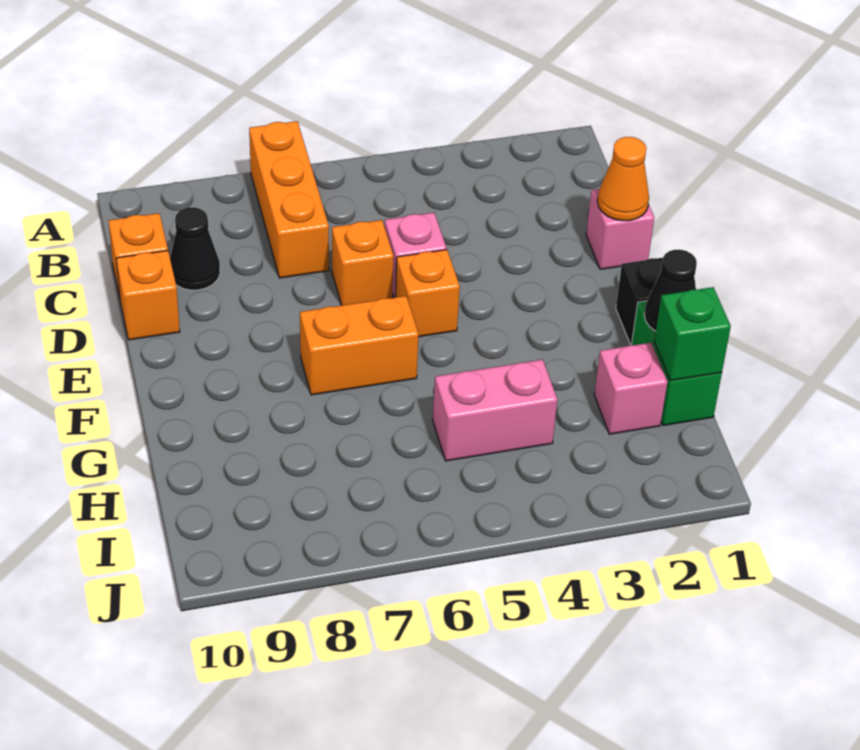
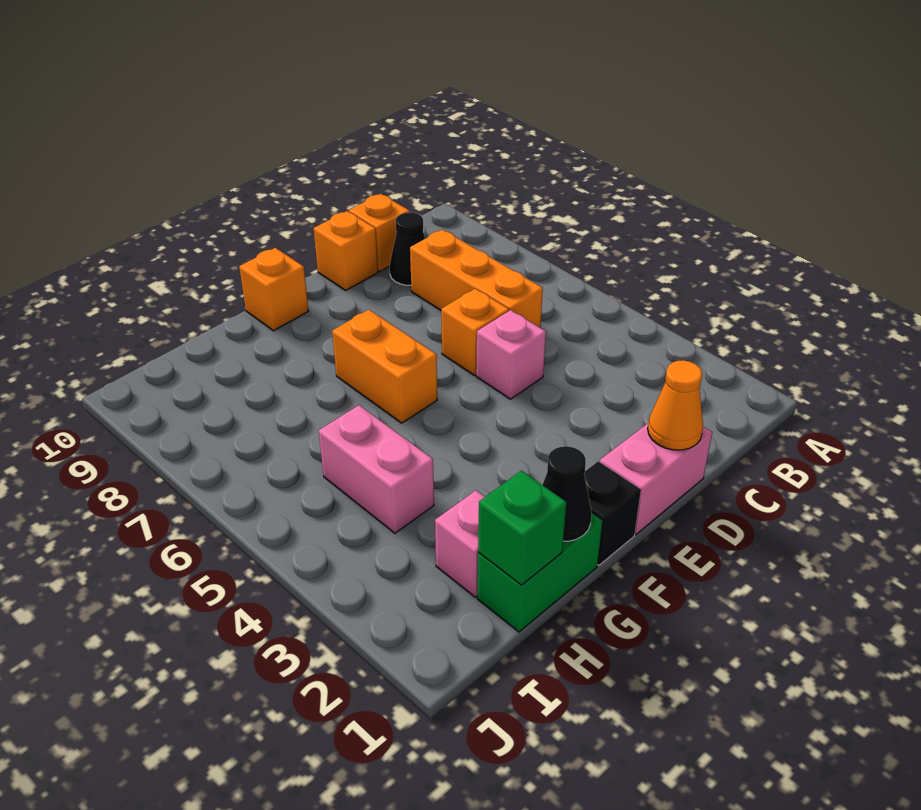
orange brick A7:C7 level 1 -> orange brick C6:C8 level 1
pink brick D1 level 1 -> pink brick D1:E1 level 1
orange brick E5 level 1 -> orange brick F10 level 1

